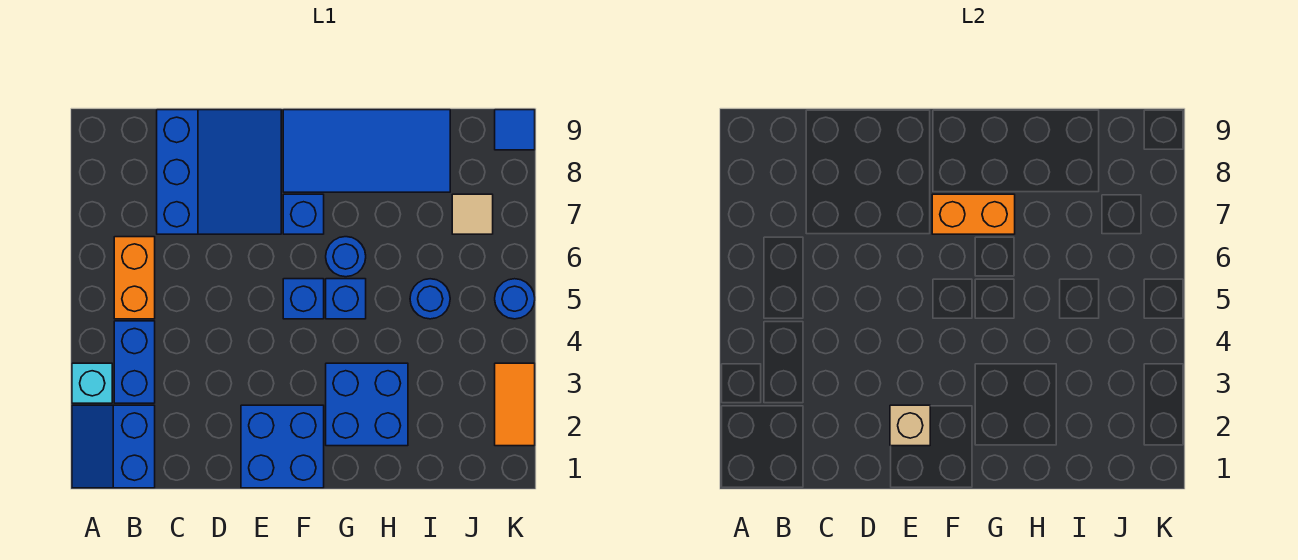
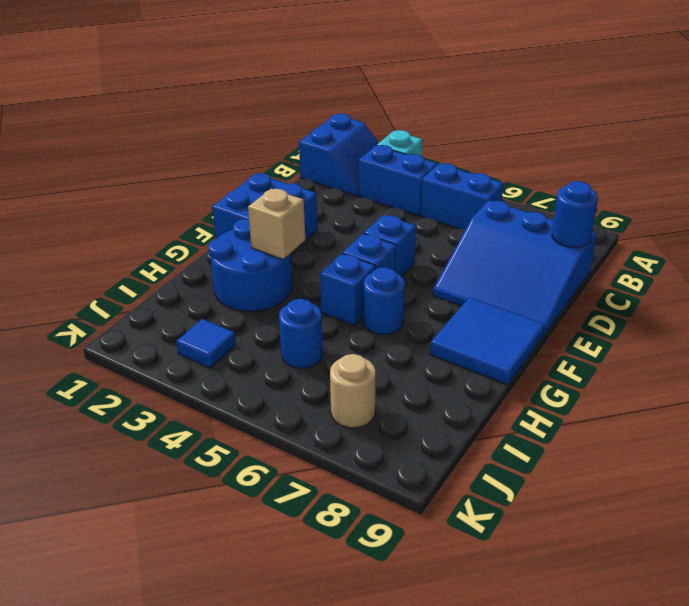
blue slope A1:B2 level 1 top B -> blue slope A1:B2 level 1 top 1
orange brick B5:B6 level 1 -> blue brick B5:B6 level 1
tan brick E2 level 2 -> tan brick G3 level 2
blue brick F7 level 1 -> blue brick E5 level 1
orange brick F7:G7 level 2 -> none
blue tile F8:I9 level 1 -> blue tile F8:G9 level 1
blue brick G2:H3 level 1 -> blue round brick G2:H3 level 1
tan tile J7 level 1 -> tan round brick J7 level 1
orange tile K2:K3 level 1 -> none
blue round brick K5 level 1 -> blue round brick C9 level 2
blue tile K9 level 1 -> blue tile J3 level 1

